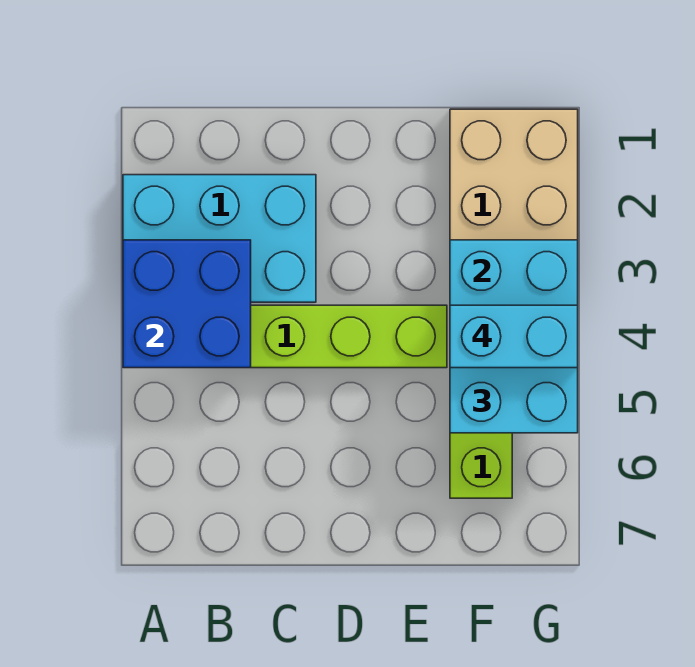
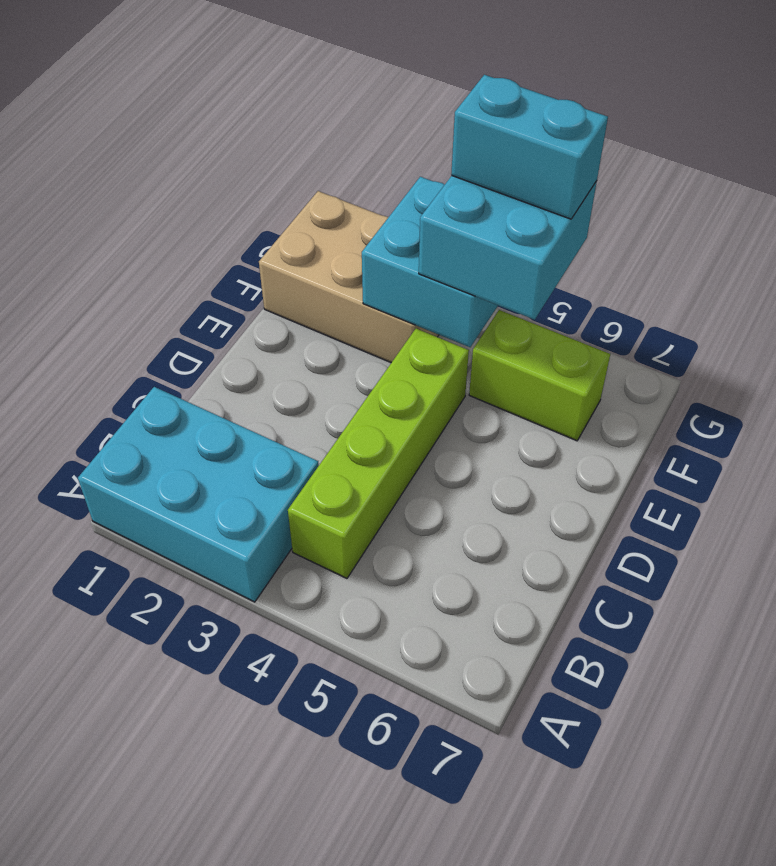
cyan brick A2:C3 level 1 -> cyan brick A1:B3 level 1
blue brick A3:B4 level 2 -> none
cyan brick F4:G4 level 4 -> cyan brick G4:G5 level 4

